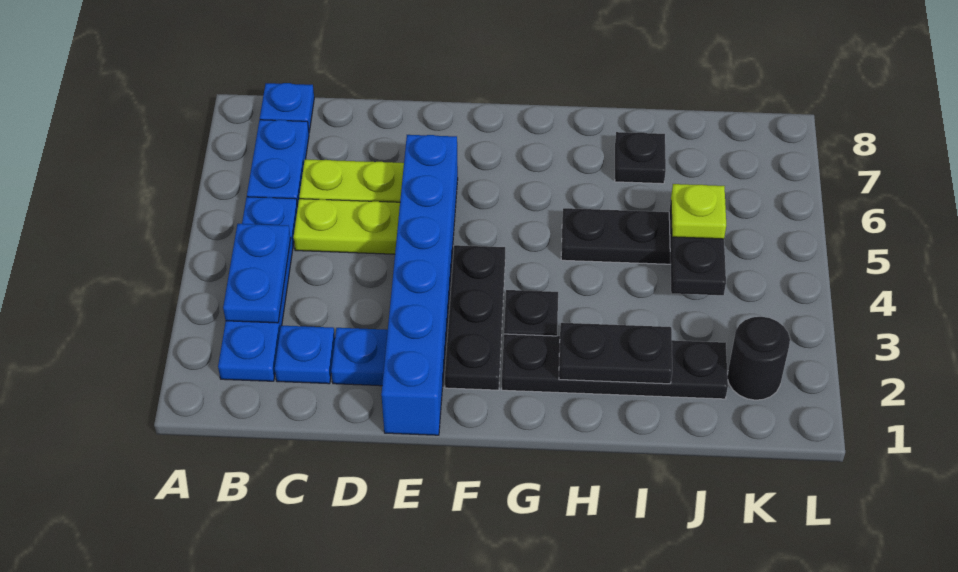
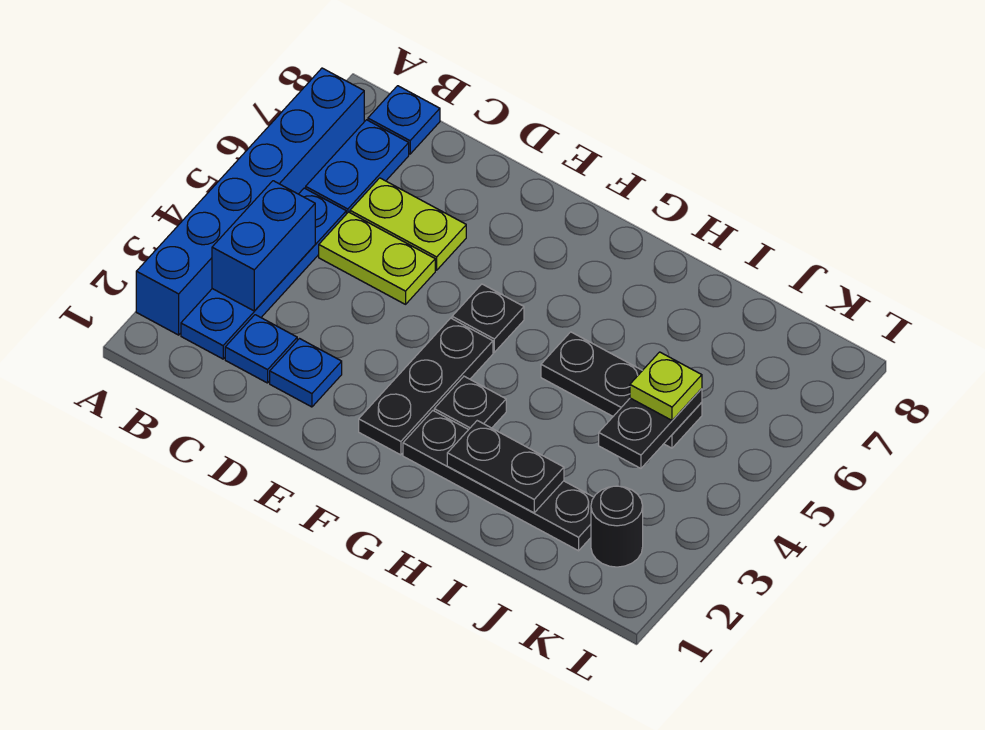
blue plate B3:B4 level 2 -> blue brick B3:B4 level 2
blue brick E1:E6 level 1 -> blue brick A2:A7 level 1
black plate I7 level 1 -> black plate F5 level 1

